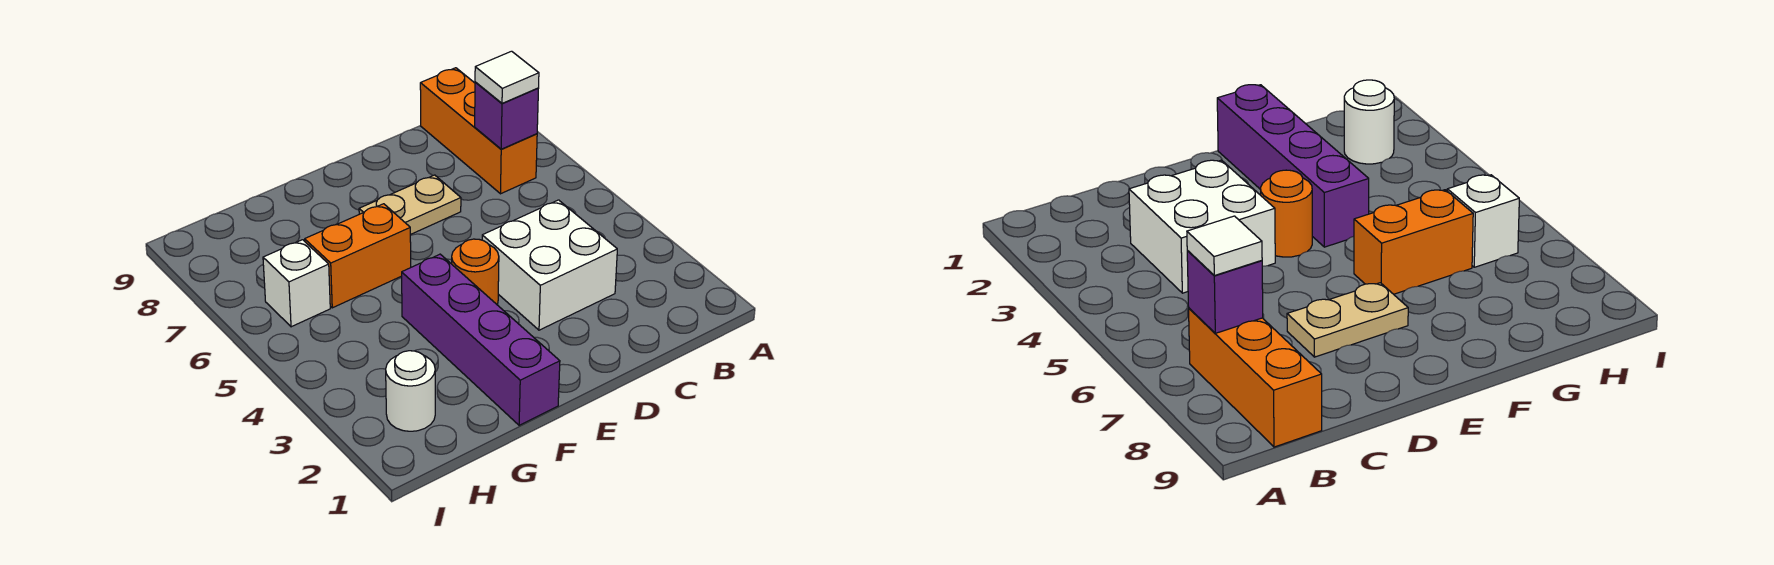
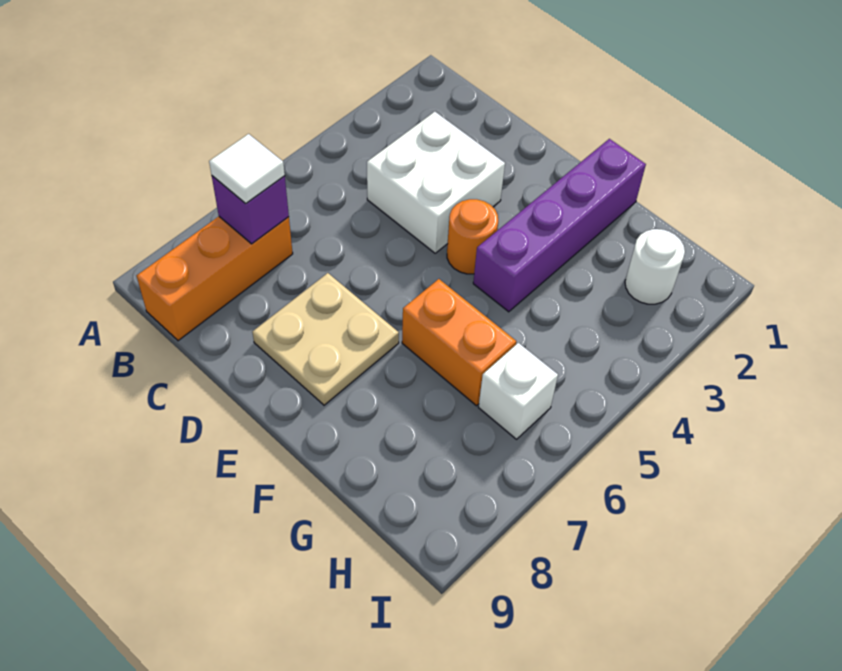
tan plate D7:E7 level 1 -> tan plate D7:E8 level 1

